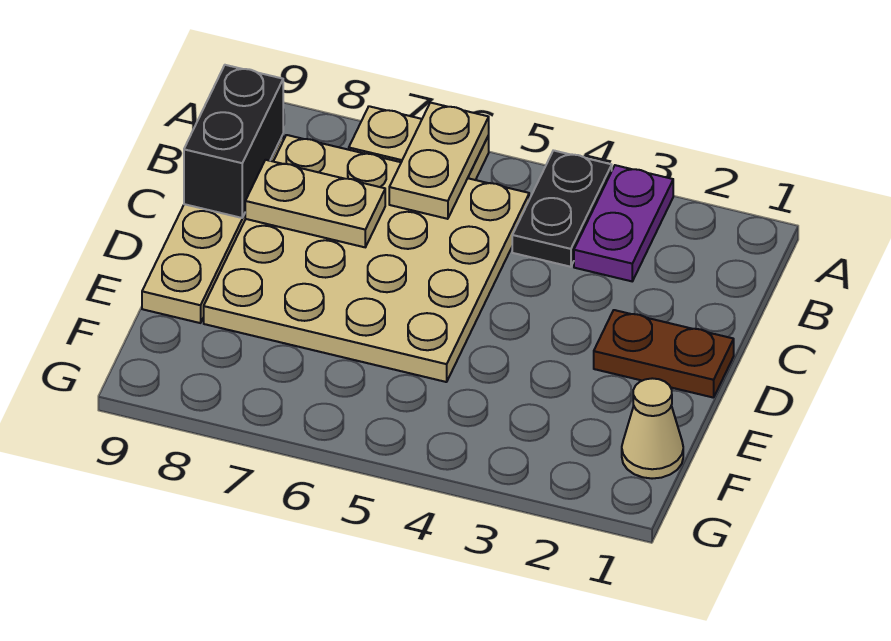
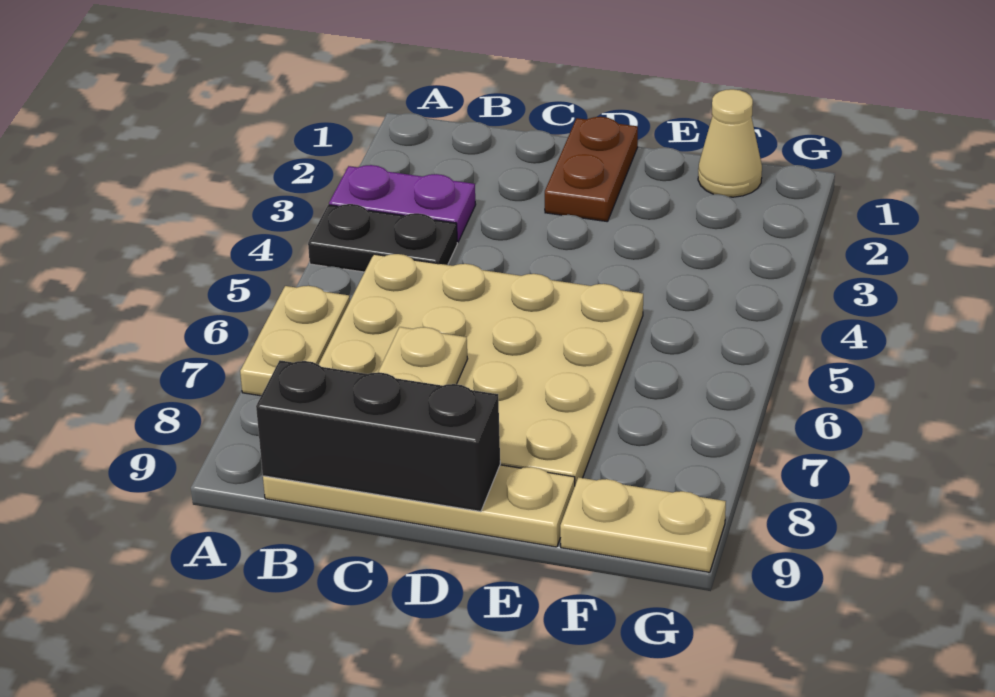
tan plate A6:B6 level 2 -> tan plate F9:G9 level 1
black brick B9:C9 level 2 -> black brick B9:D9 level 2

